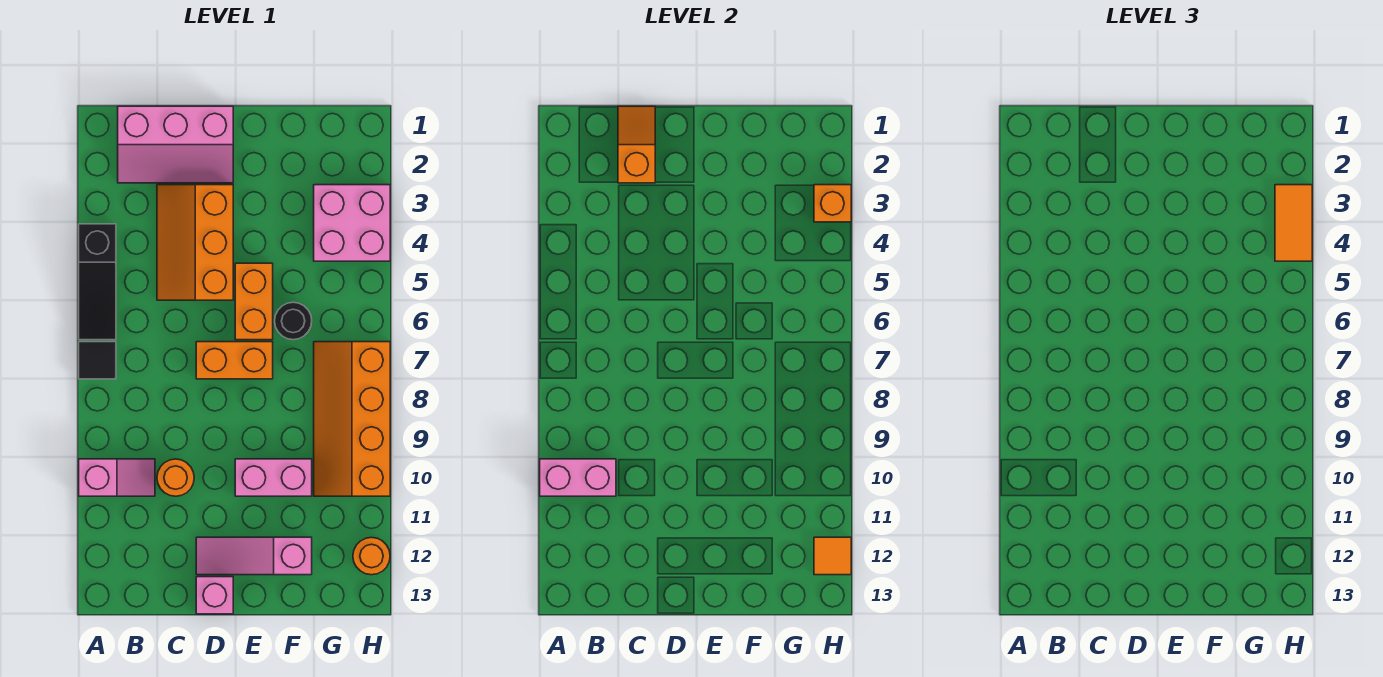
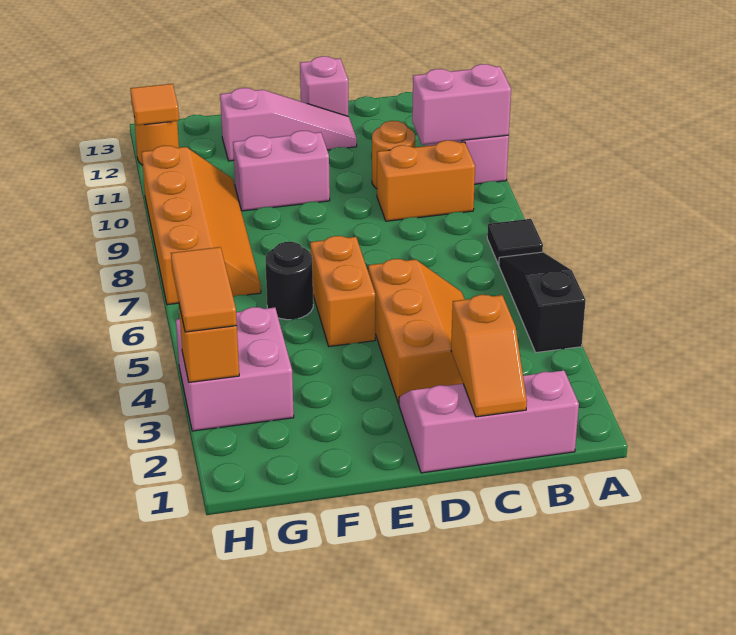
orange brick D7:E7 level 1 -> orange brick B9:C9 level 1

